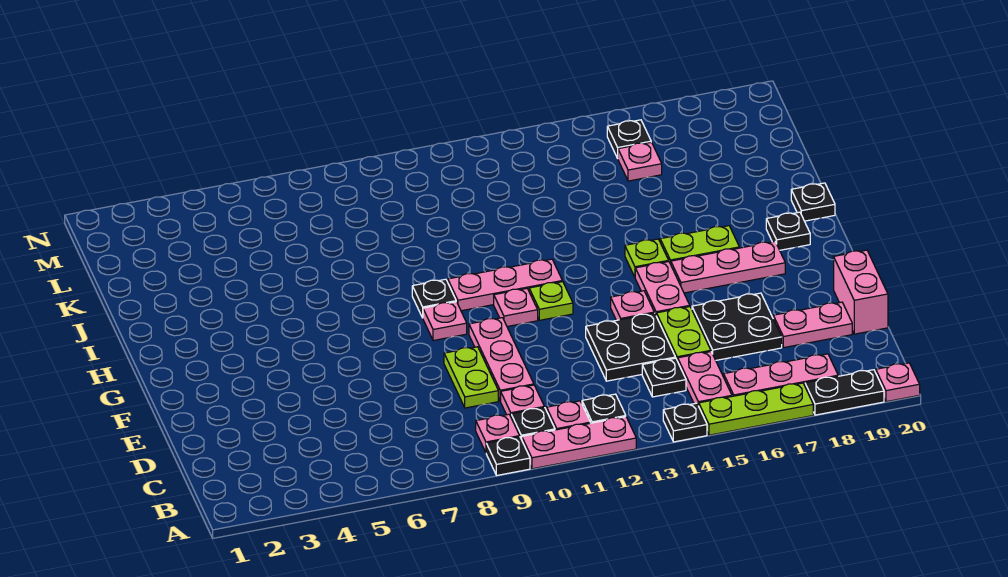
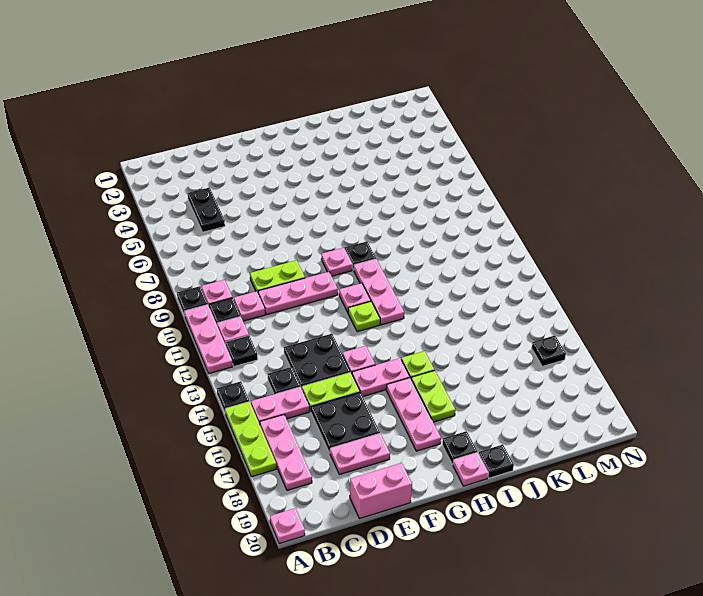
black plate A18:A19 level 1 -> black plate C4:C5 level 1
pink plate D18:D19 level 1 -> pink plate D18:E18 level 1
pink plate L16 level 1 -> pink plate H20 level 1

